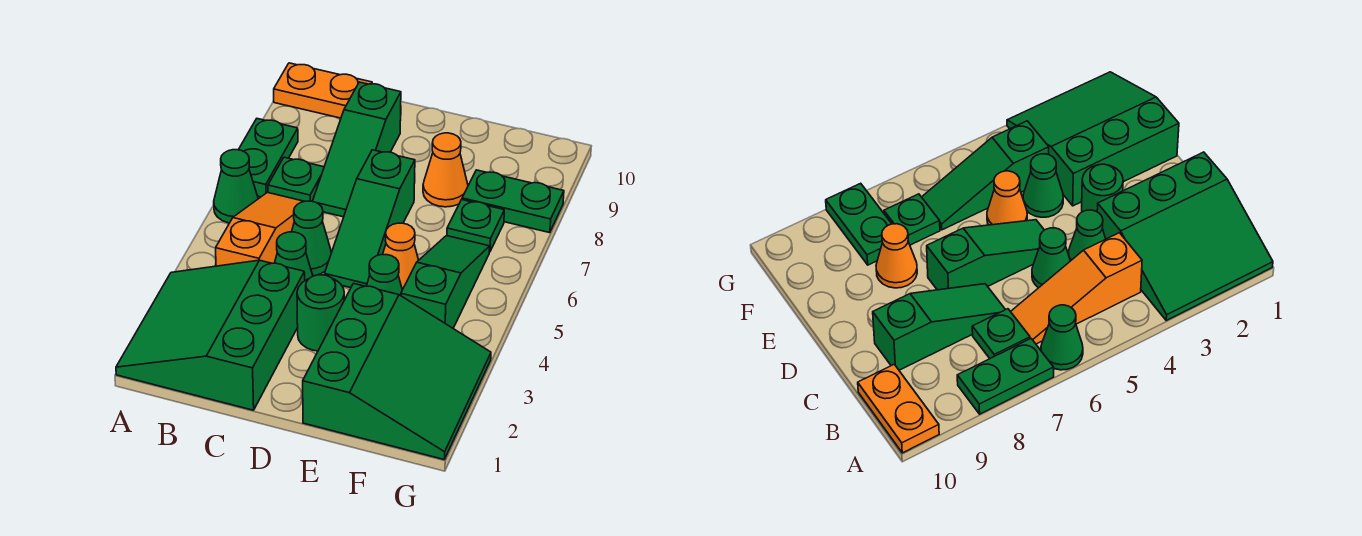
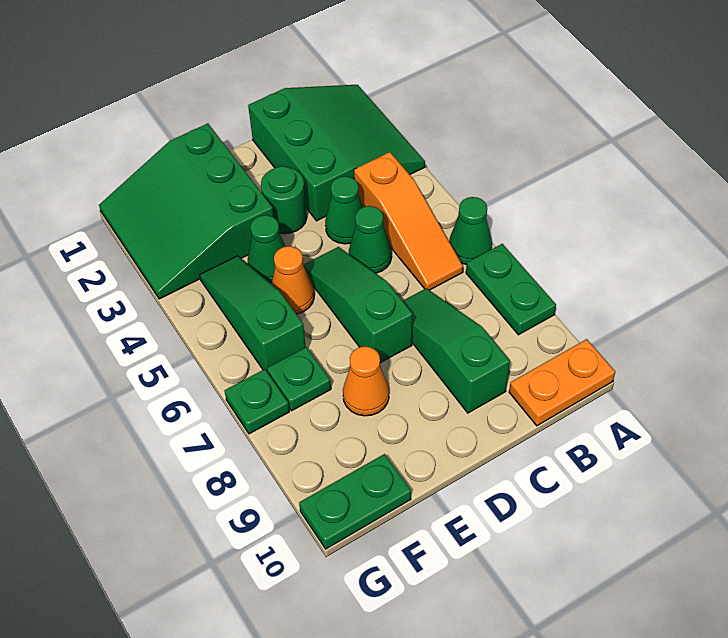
green plate B7 level 1 -> green plate G7 level 1
green slope F4:F6 level 1 top 4 -> green slope F4:F6 level 1 top 6
green plate F8:G8 level 1 -> green plate F10:G10 level 1

